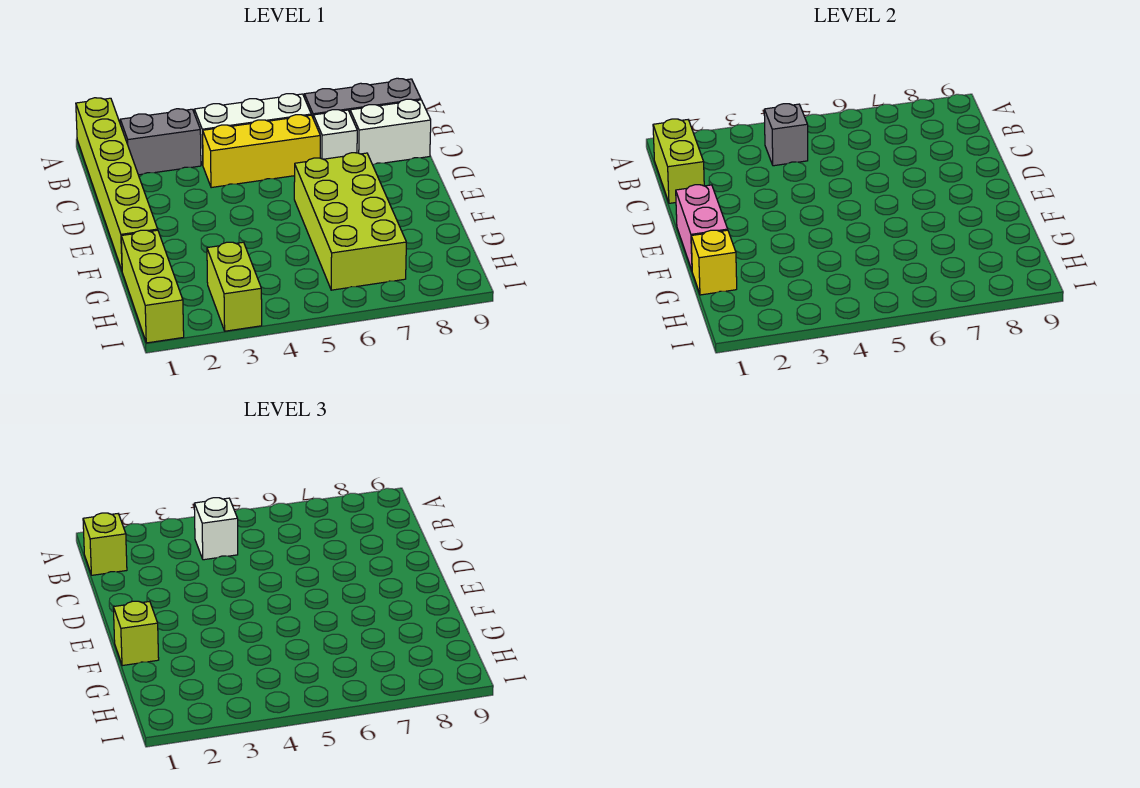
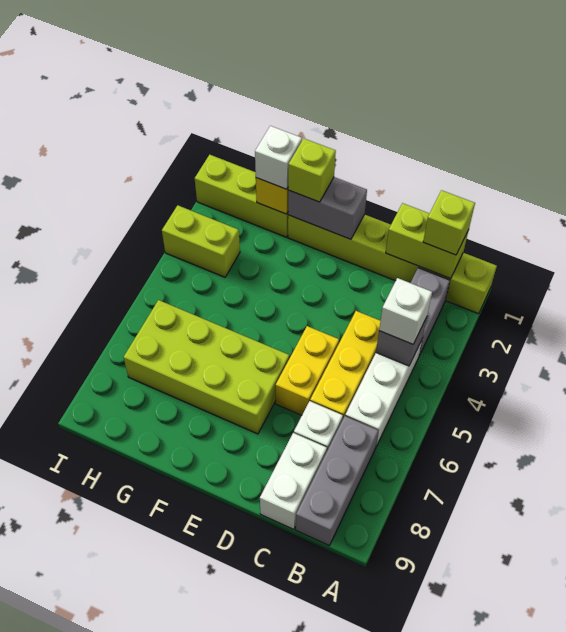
none -> yellow brick D5:D6 level 1
pink brick E1:F1 level 2 -> grey brick E1:F1 level 2
none -> white brick G1 level 3

